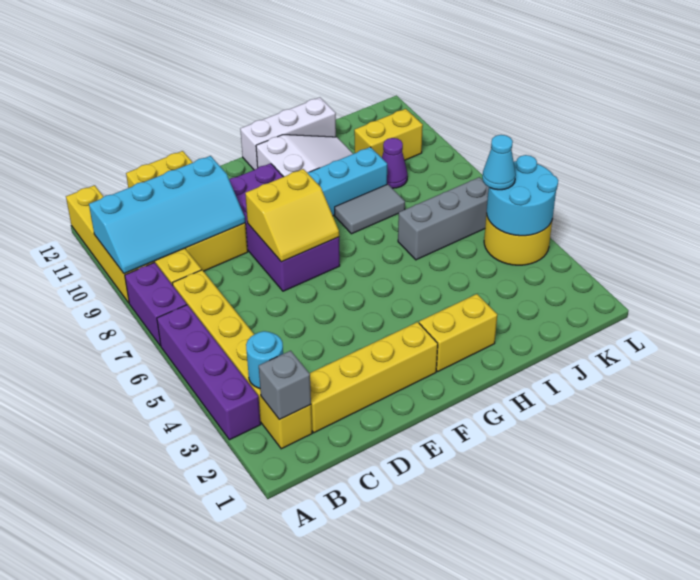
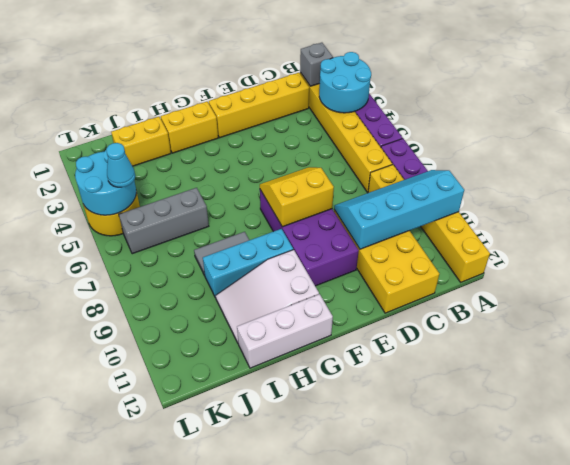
cyan round brick B3 level 2 -> cyan round brick A3:B4 level 2
purple cone J9 level 1 -> none
yellow brick J10:K10 level 1 -> yellow brick I2:J2 level 1

